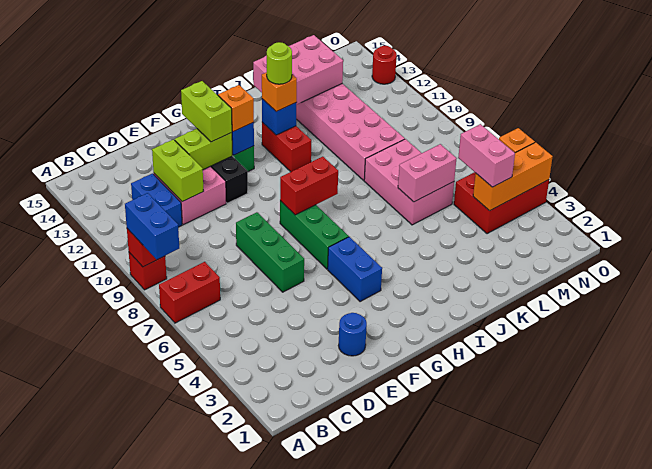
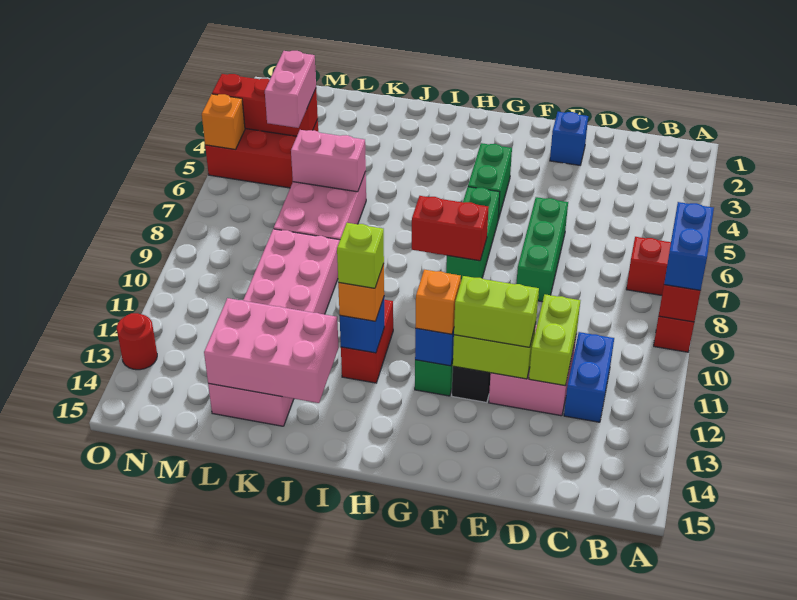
blue round brick E2 level 1 -> blue brick E2 level 1
lime brick F12:F13 level 3 -> lime brick E12:F12 level 3
blue brick G4:G5 level 1 -> green brick G4:G5 level 1
lime round brick I12 level 4 -> lime brick I12 level 4
orange brick M4:O4 level 2 -> red brick M4:O4 level 2

